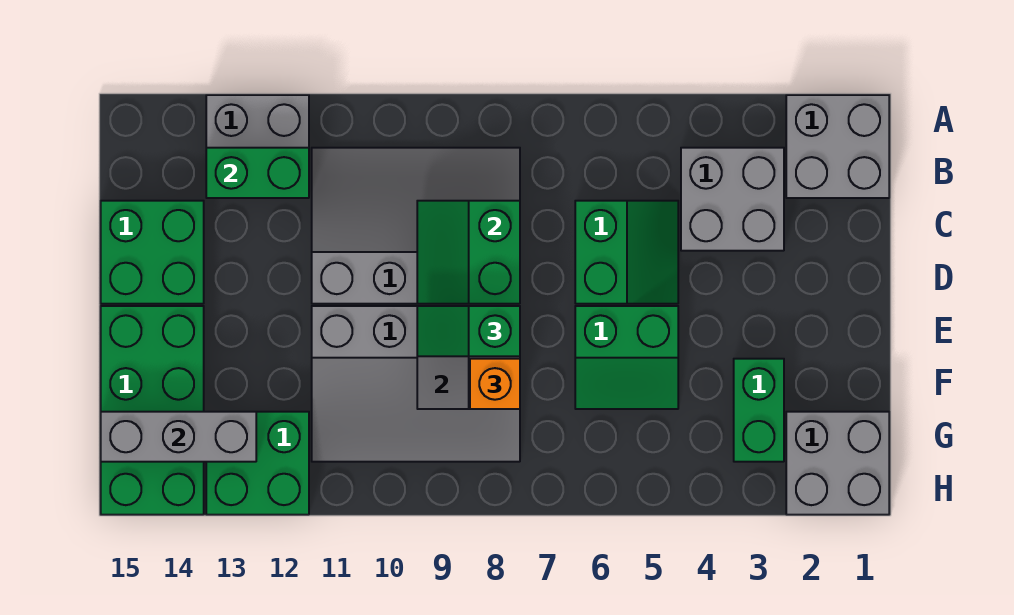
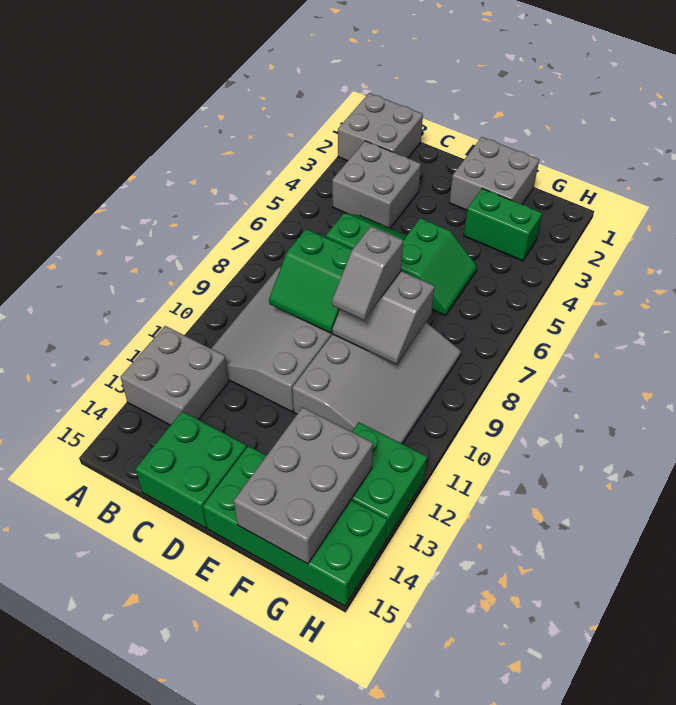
green brick B12:B13 level 2 -> none
green slope E8:E9 level 3 top 8 -> grey slope E8:E9 level 3 top 8
orange brick F8 level 3 -> none
grey brick G1:H2 level 1 -> grey brick E1:F2 level 1
grey brick G13:G15 level 2 -> grey brick F13:G15 level 2

